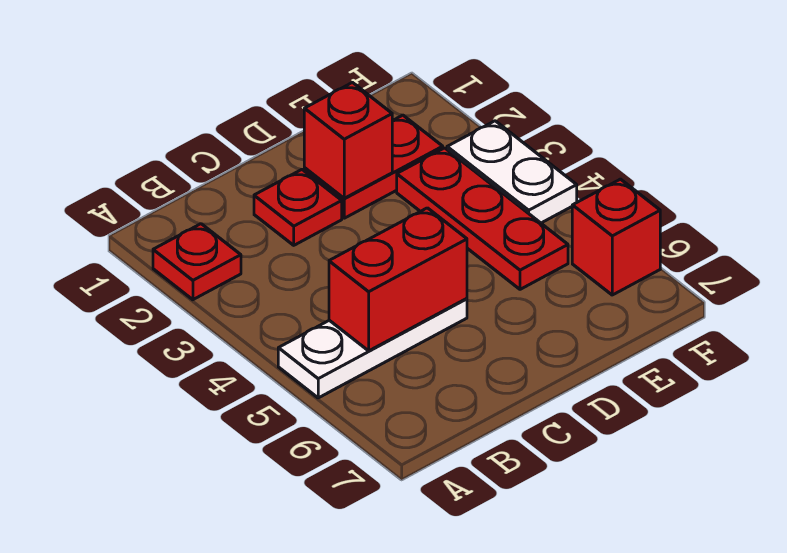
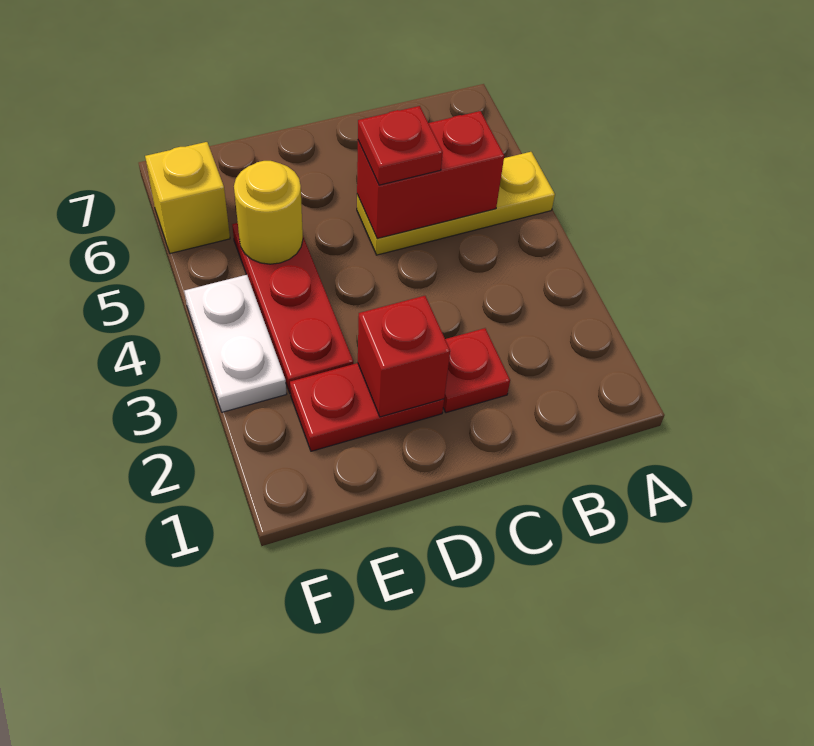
red plate A2 level 1 -> red plate C5 level 3
white plate A5:C5 level 1 -> yellow plate A5:C5 level 1
none -> yellow round brick E5 level 2
red brick F6 level 1 -> yellow brick F6 level 1

